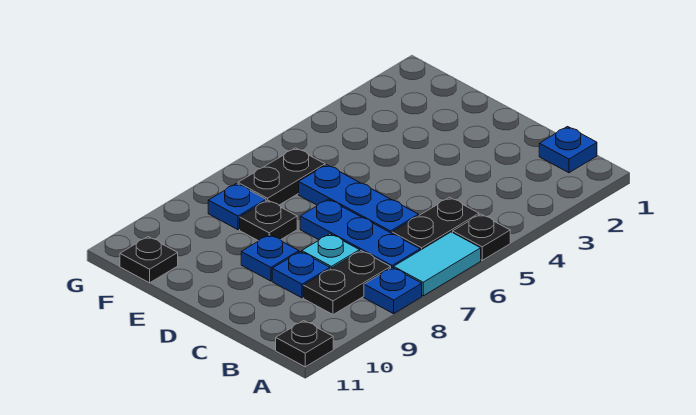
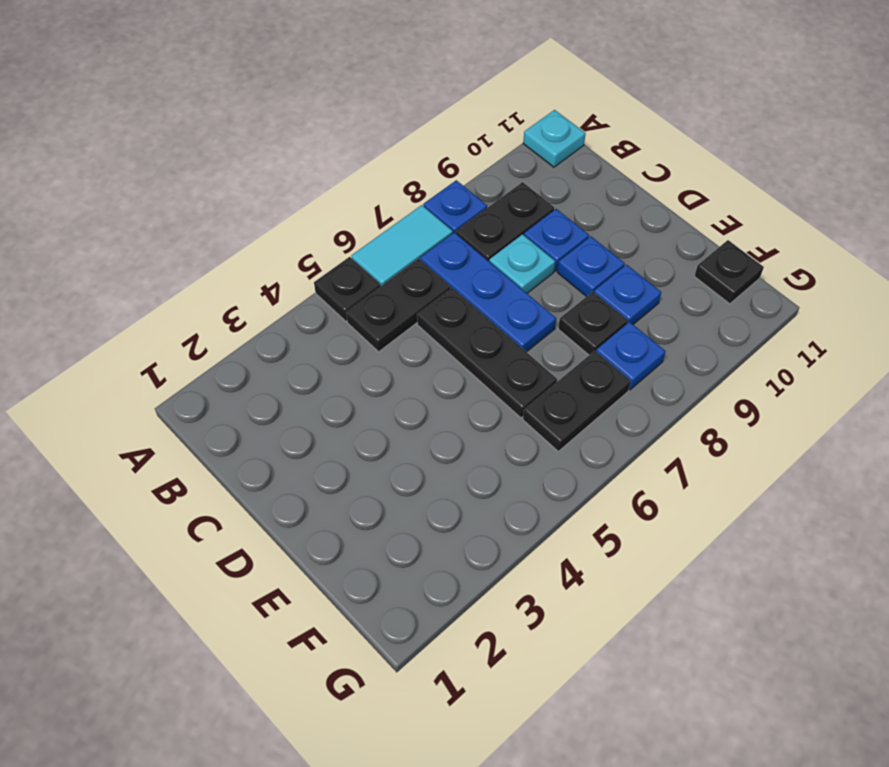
black plate A11 level 1 -> cyan plate A11 level 1
blue plate B1 level 1 -> blue plate E9 level 1
blue plate C6:E6 level 1 -> black plate C6:E6 level 1

